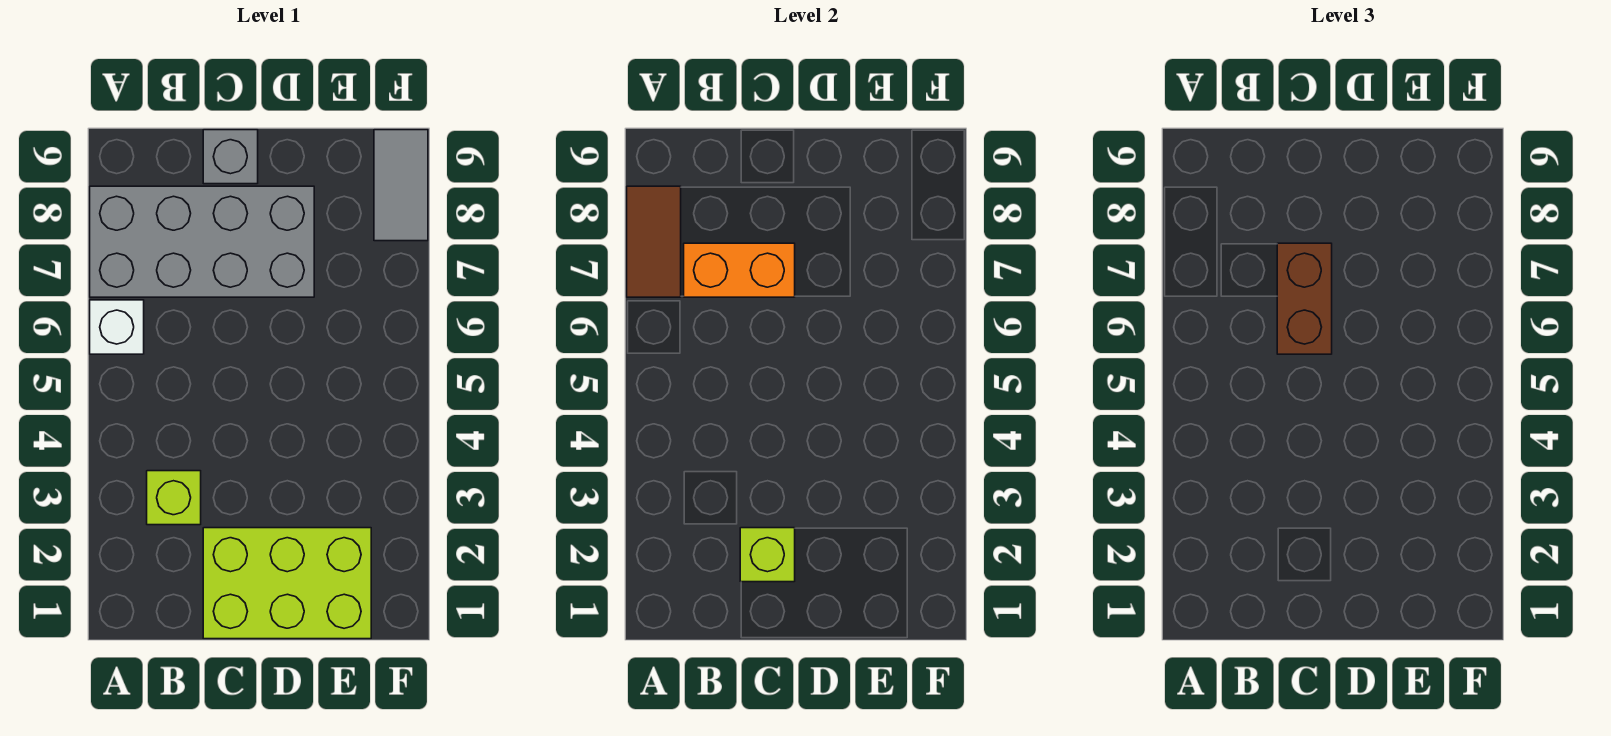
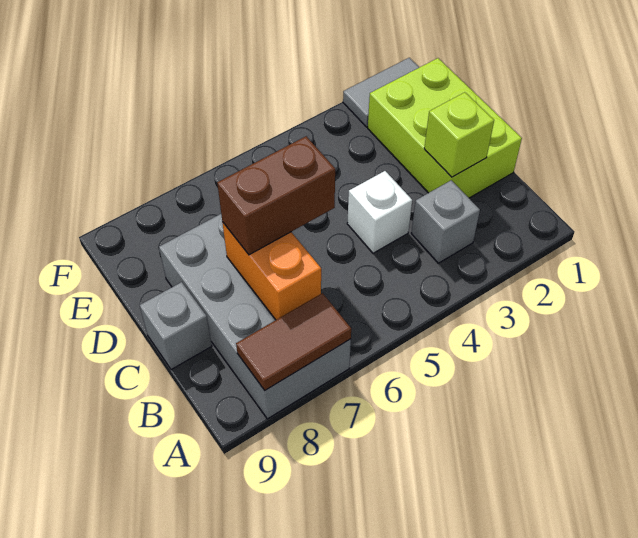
white brick A6 level 1 -> white brick C4 level 1
lime brick B3 level 1 -> grey brick B3 level 1
grey tile F8:F9 level 1 -> grey tile F1:F2 level 1

